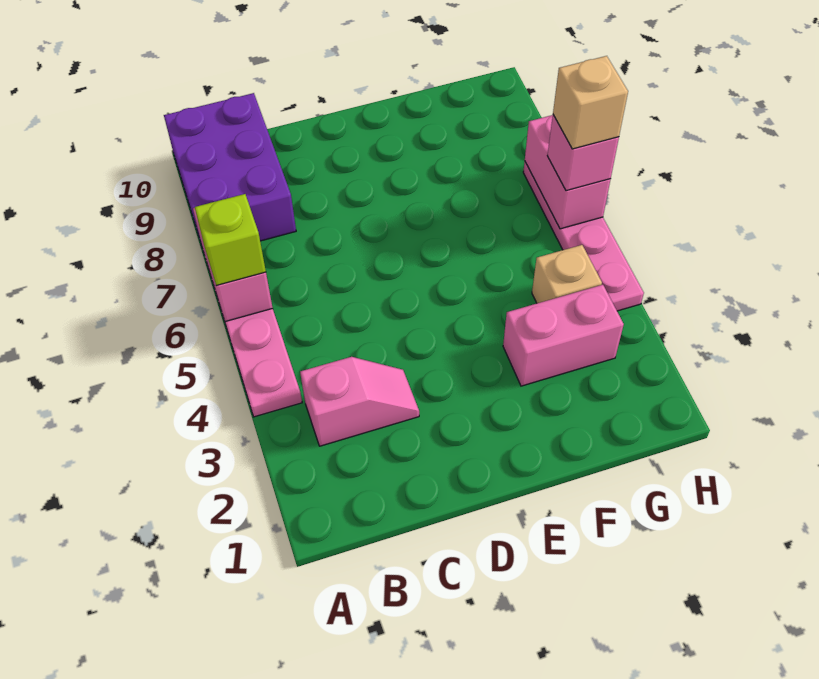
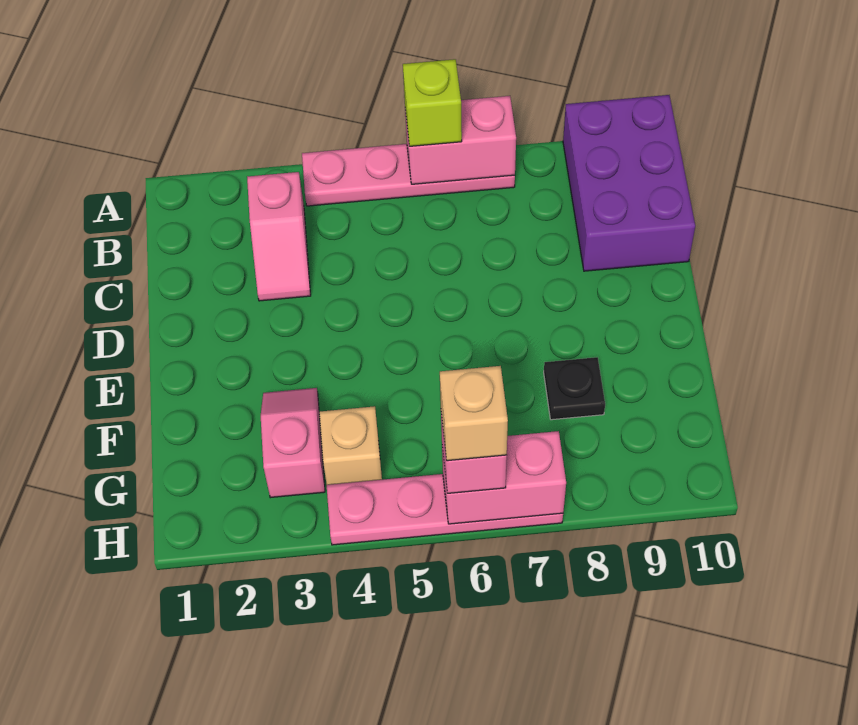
purple brick A8:B10 level 1 -> purple brick A9:C10 level 1
pink brick F3:G3 level 1 -> pink slope F3:G3 level 1 top G
none -> black plate F8 level 1

